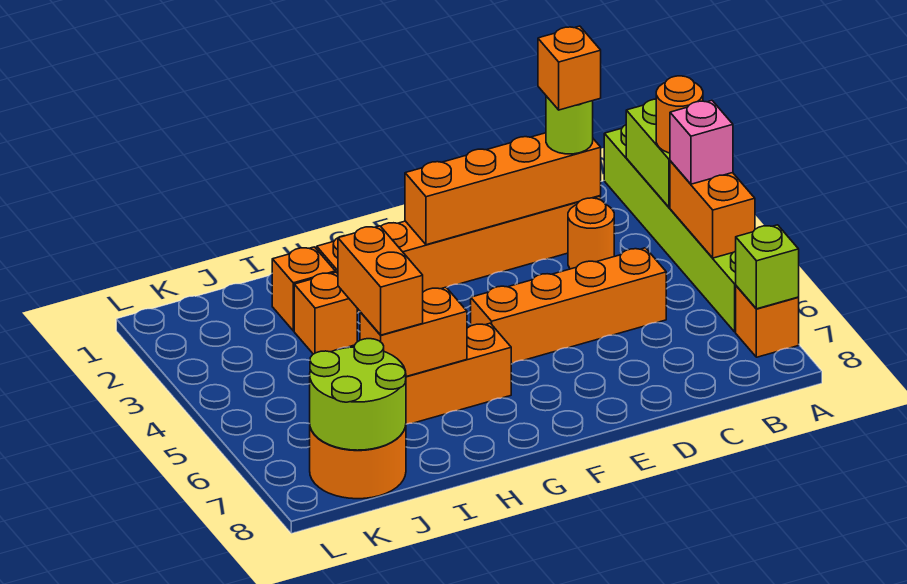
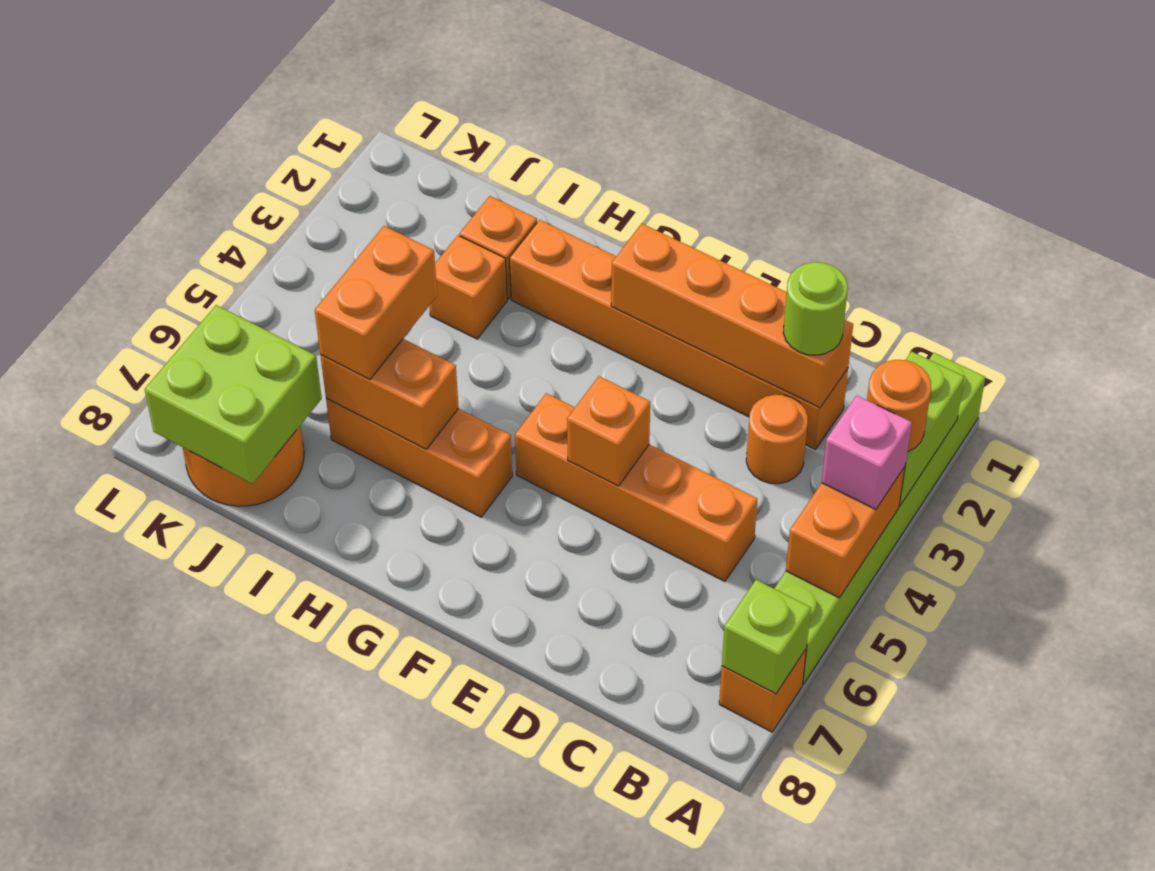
orange brick C2 level 4 -> orange brick E5 level 2
lime round brick J7:K8 level 2 -> lime brick J7:K8 level 2

